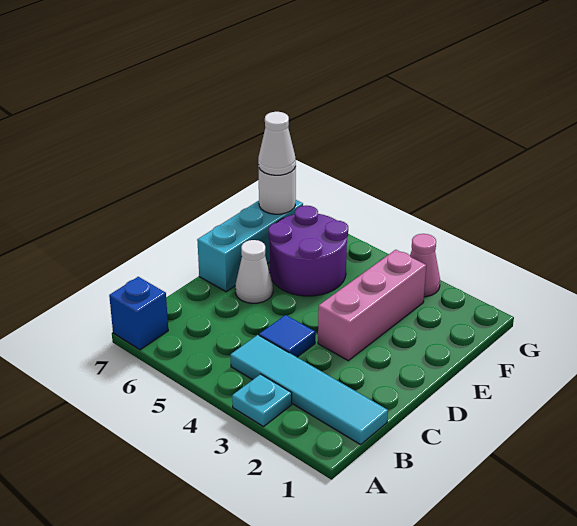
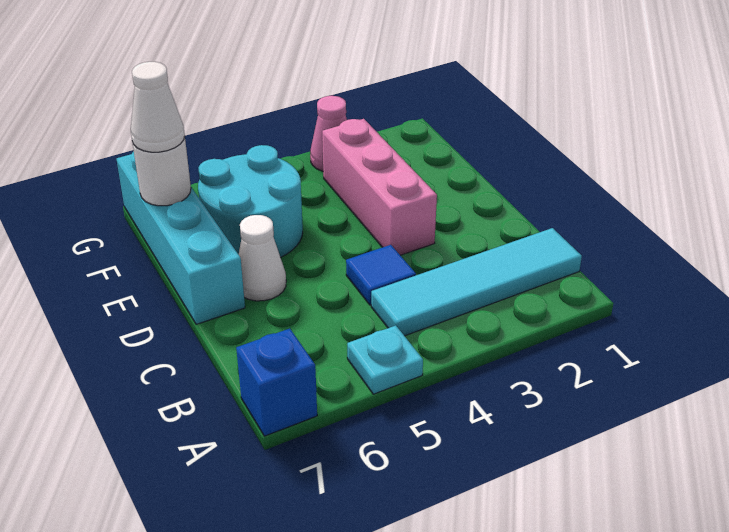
cyan plate A3 level 1 -> cyan plate A5 level 1
cyan brick D7:F7 level 1 -> cyan brick D7:G7 level 1
purple round brick E5:F6 level 1 -> cyan round brick E5:F6 level 1

